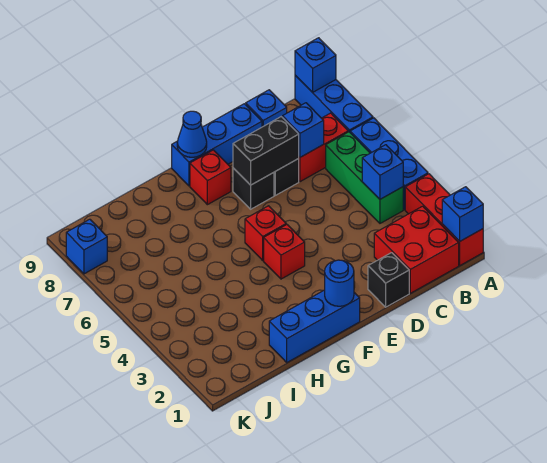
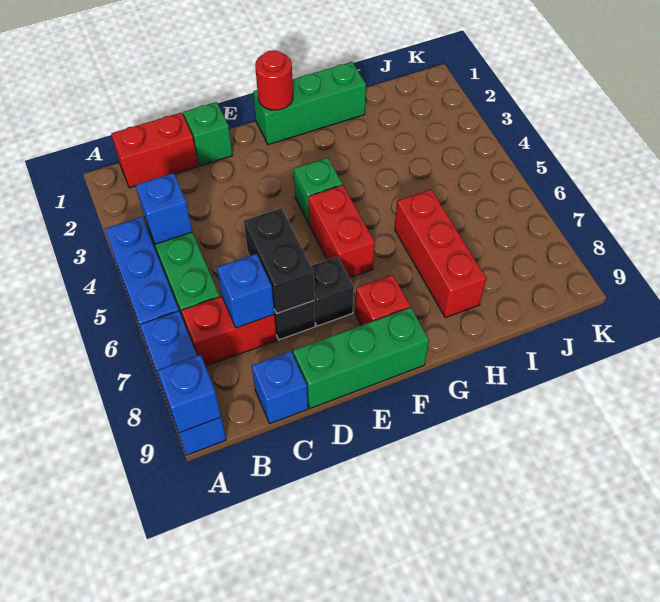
red brick A1:A3 level 1 -> red brick H6:H8 level 1
blue brick A1 level 2 -> none
red brick B1:C2 level 1 -> red brick B1:C1 level 1
black brick D1 level 1 -> green brick D1 level 1
black brick D7:E7 level 2 -> black brick D6:D7 level 2
blue brick D9:F9 level 1 -> green brick D9:F9 level 1
blue brick F1:H1 level 1 -> green brick F1:H1 level 1
blue round brick F1 level 2 -> red round brick F1 level 2
red brick F4 level 1 -> green brick F4 level 1
red brick F5 level 1 -> red brick F5:F6 level 1
blue cone F9 level 2 -> none
blue brick K8 level 1 -> none

